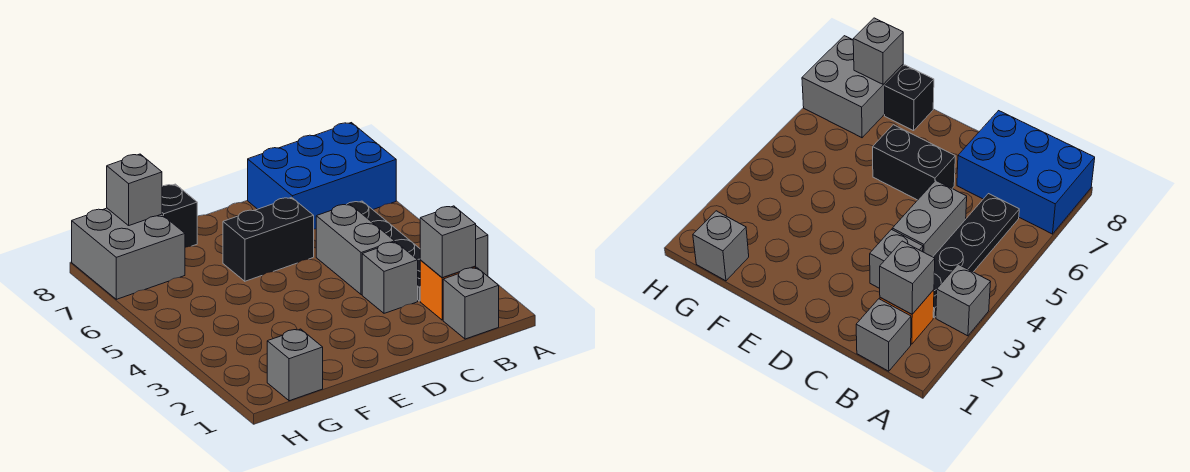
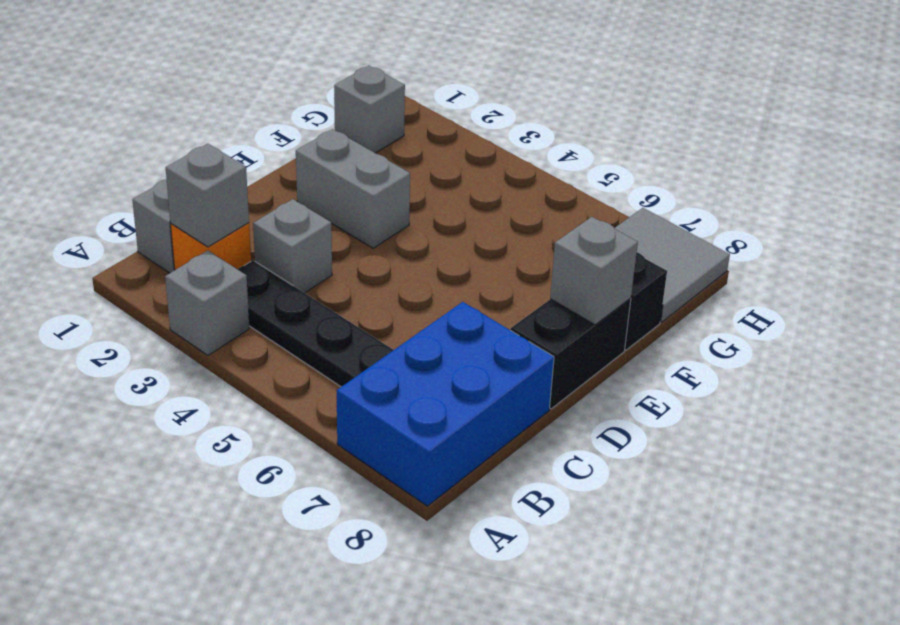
grey brick C4:C5 level 1 -> grey brick E2:E3 level 1
black brick D6:E6 level 1 -> black brick D8:E8 level 1
grey brick G7:H8 level 1 -> grey tile G7:H8 level 1
grey brick G8 level 2 -> grey brick E8 level 2

